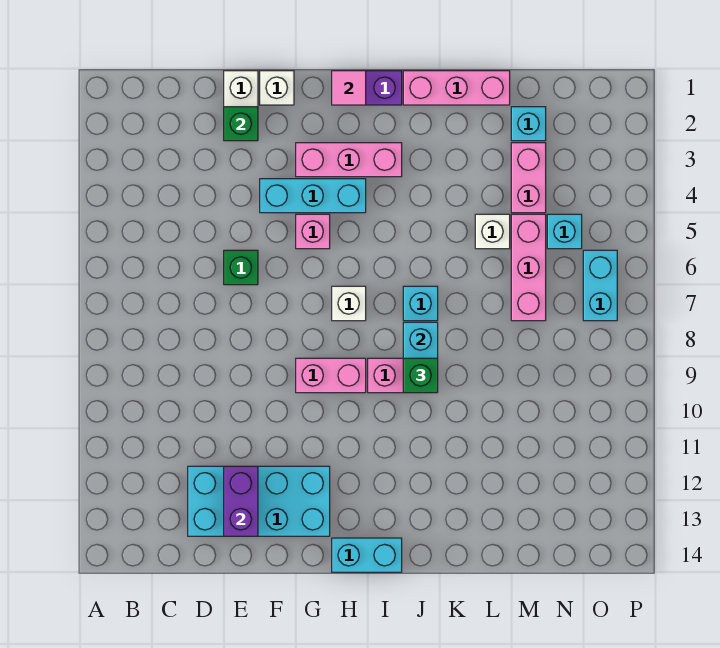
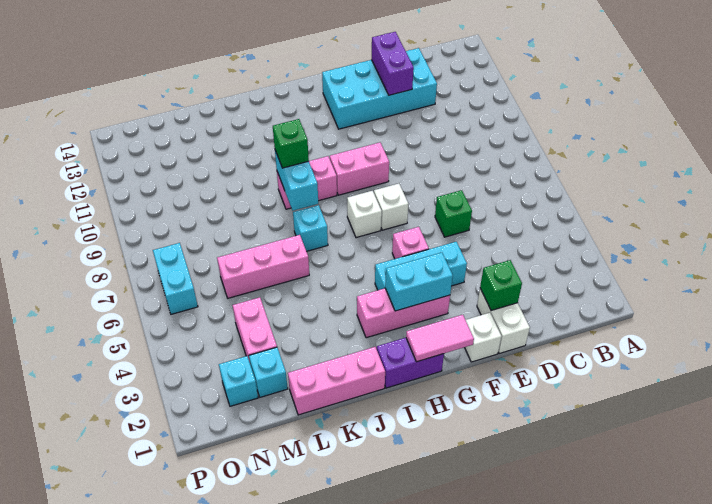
pink tile H1 level 2 -> pink tile G1:H1 level 2
cyan brick H14:I14 level 1 -> cyan brick G3:H3 level 2
white brick L5 level 1 -> white brick G7 level 1
pink brick M5:M7 level 1 -> pink brick K6:M6 level 1
cyan brick N5 level 1 -> cyan brick N2 level 1

